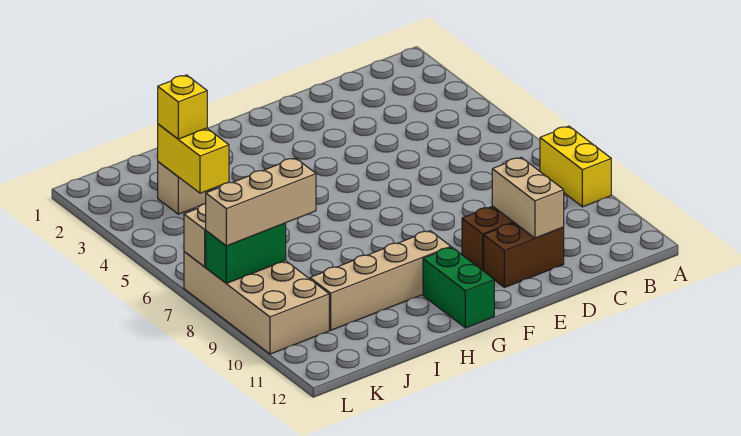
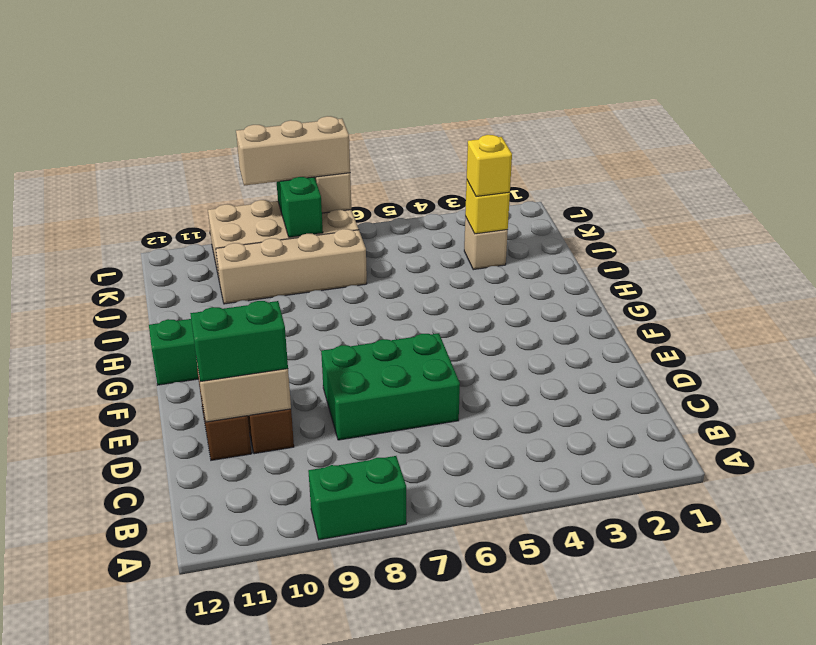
yellow brick A8:A9 level 1 -> green brick A8:A9 level 1
none -> green brick D6:E8 level 1
none -> green brick D10:D11 level 3
tan brick G10:J10 level 1 -> tan brick J7:J10 level 1
yellow brick J3:J4 level 2 -> yellow brick J3 level 2
tan brick J8:L8 level 3 -> tan brick L7:L9 level 3

